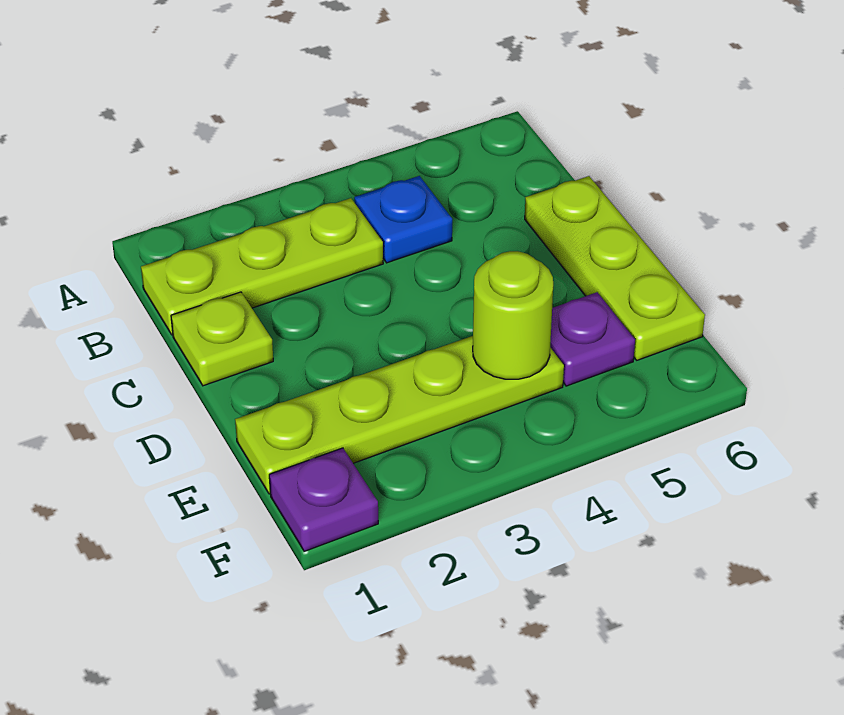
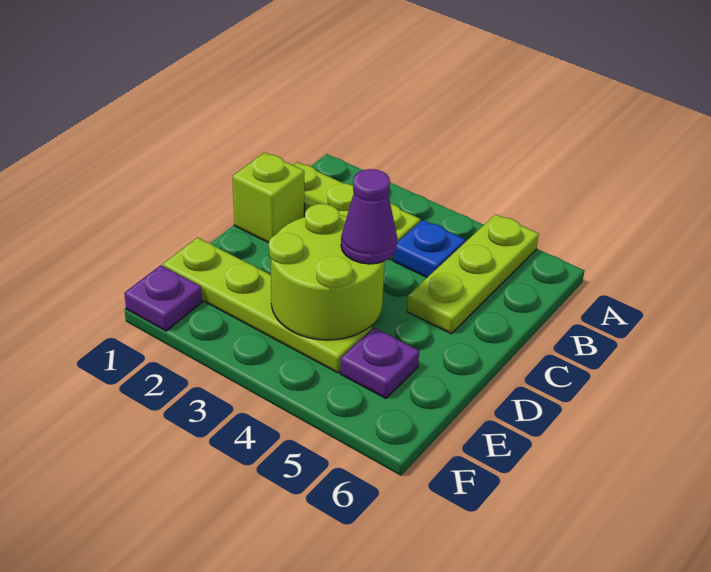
lime plate C1 level 1 -> lime brick C1 level 1
lime plate C6:E6 level 1 -> lime plate A5:C5 level 1
none -> purple cone D4 level 3
lime round brick E4 level 2 -> lime round brick D3:E4 level 2

